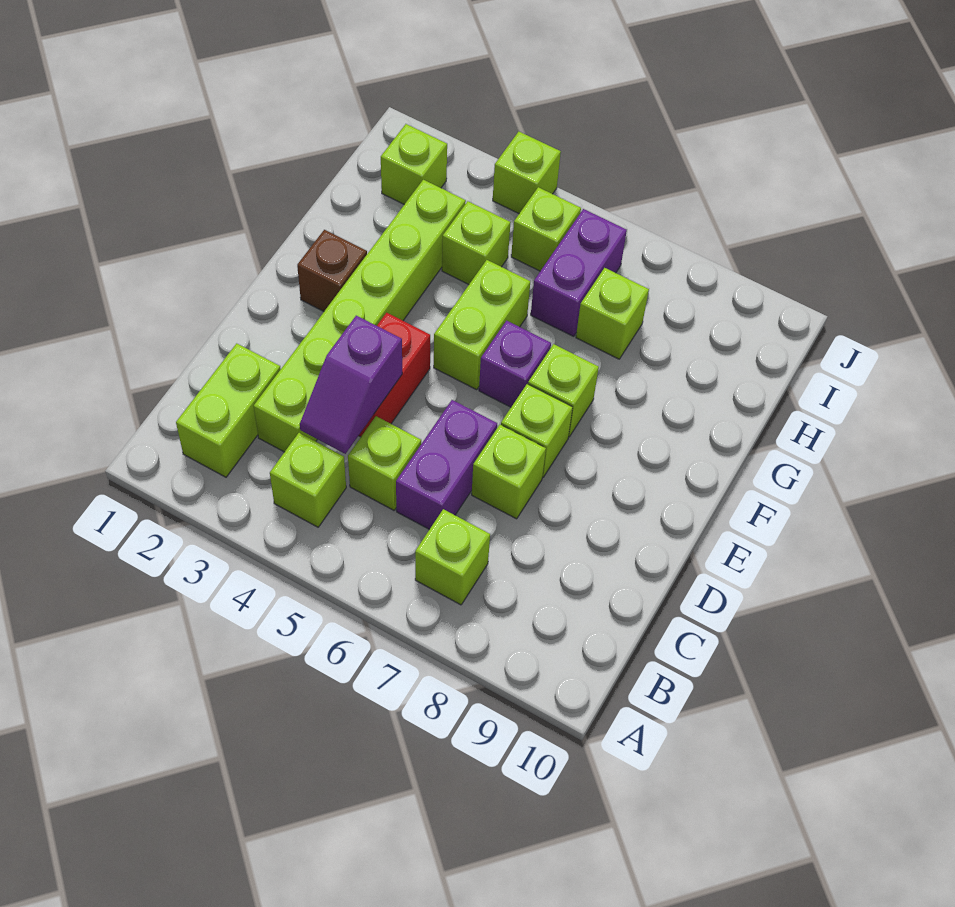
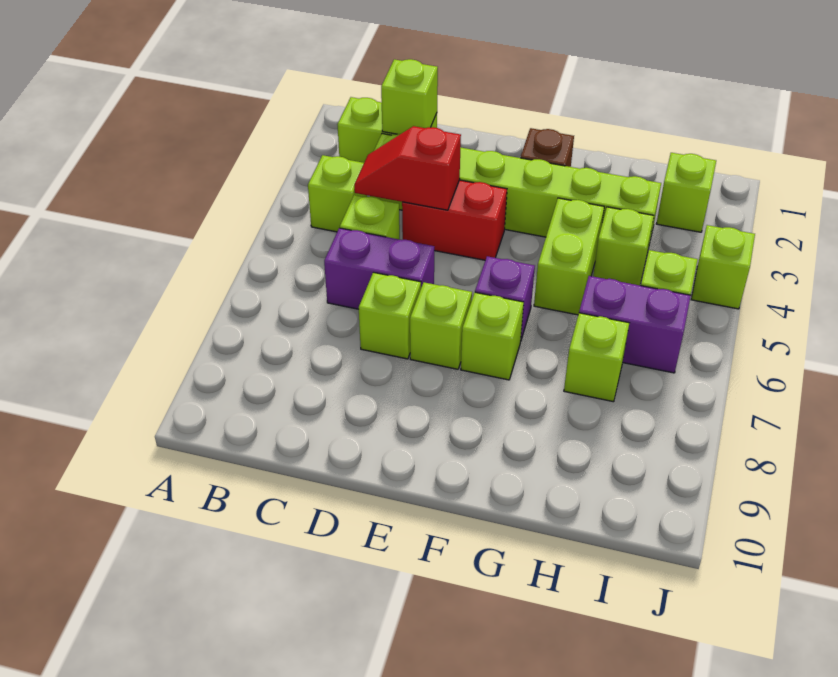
lime brick B7 level 1 -> lime brick C2 level 2
purple slope C4:D4 level 2 top D -> red slope C4:D4 level 2 top D
lime brick F5:G5 level 1 -> lime brick G4:G5 level 1

